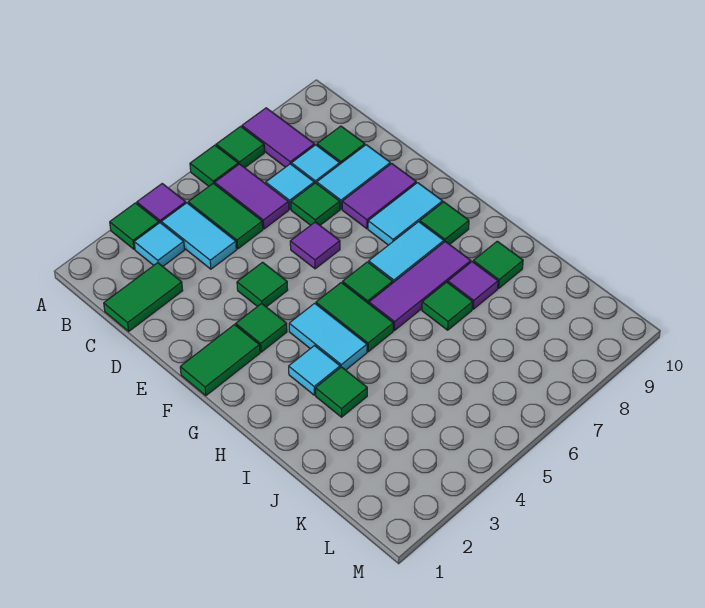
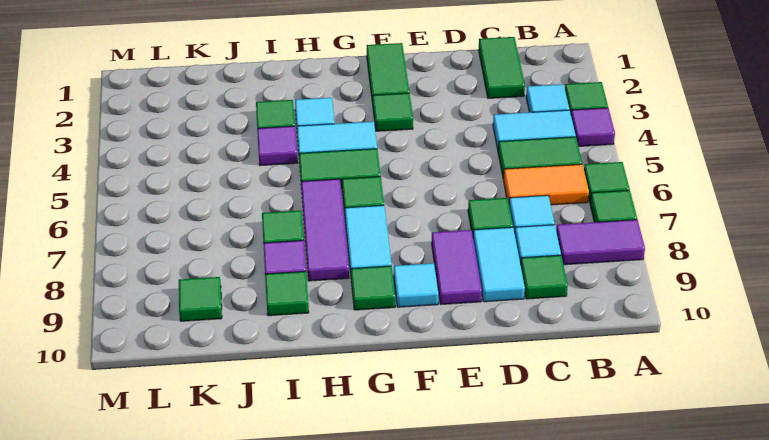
purple tile B6:C6 level 1 -> orange tile B6:C6 level 1
green tile E4 level 1 -> green tile K9 level 1
purple tile E6 level 1 -> purple tile I4 level 1
cyan tile F8:F9 level 1 -> cyan tile F9 level 1

